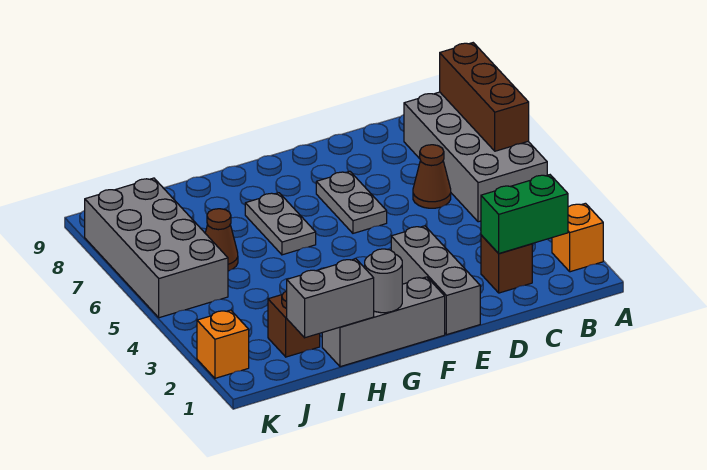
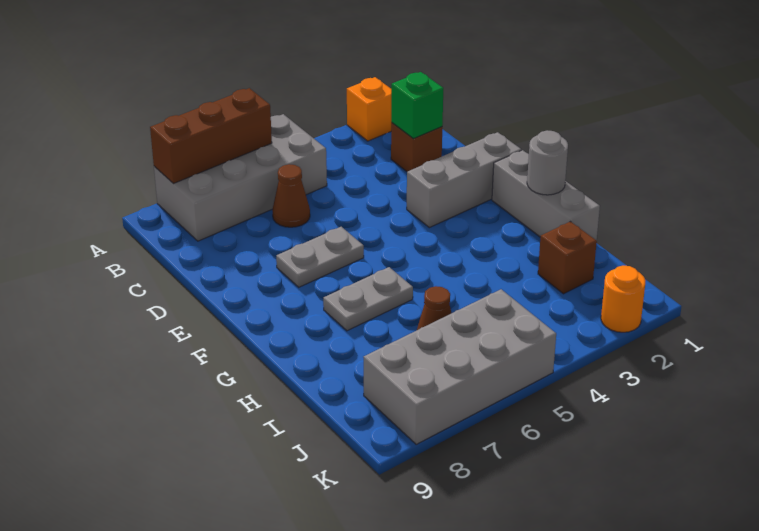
green brick B2:C2 level 2 -> green brick C2 level 2
grey brick H1:I1 level 2 -> none
orange brick K2 level 1 -> orange round brick K2 level 1

